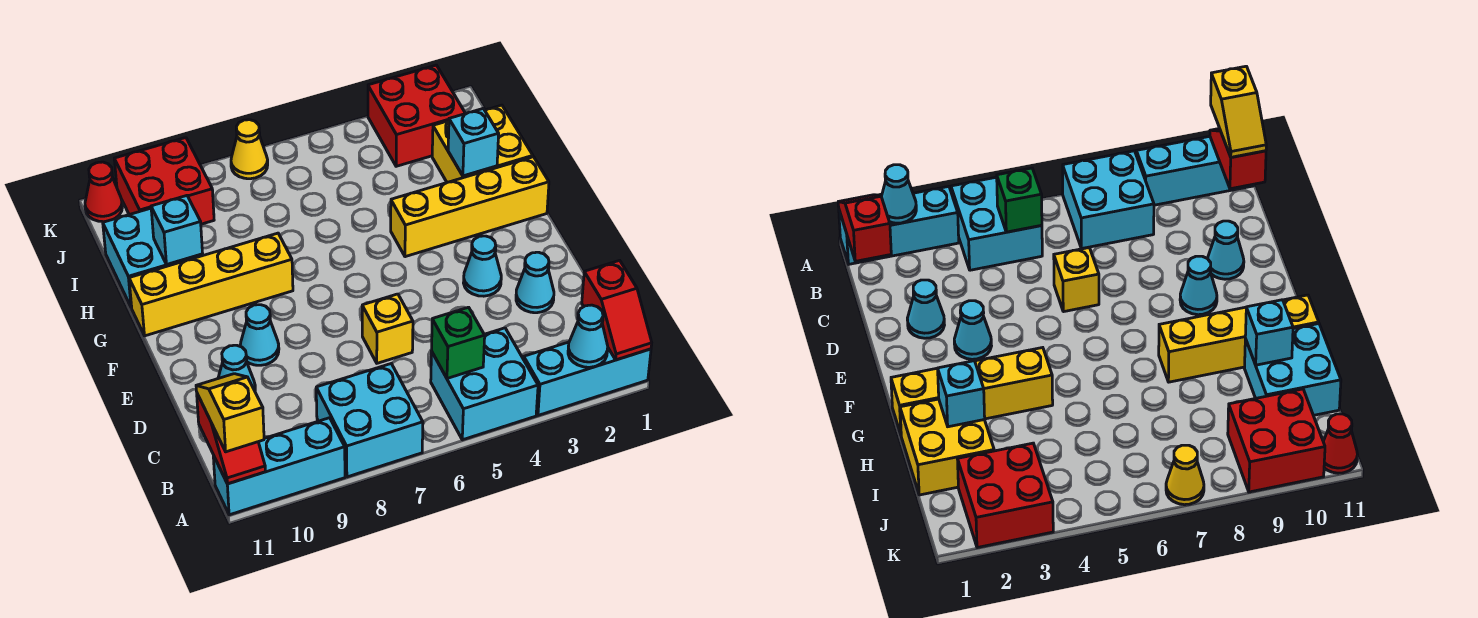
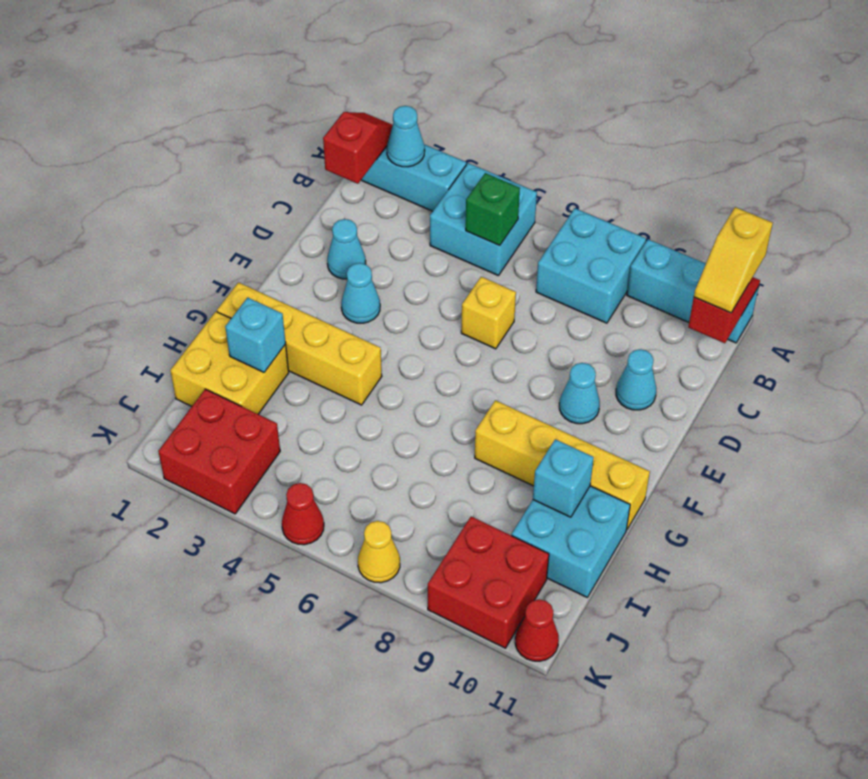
none -> red cone K5 level 1

